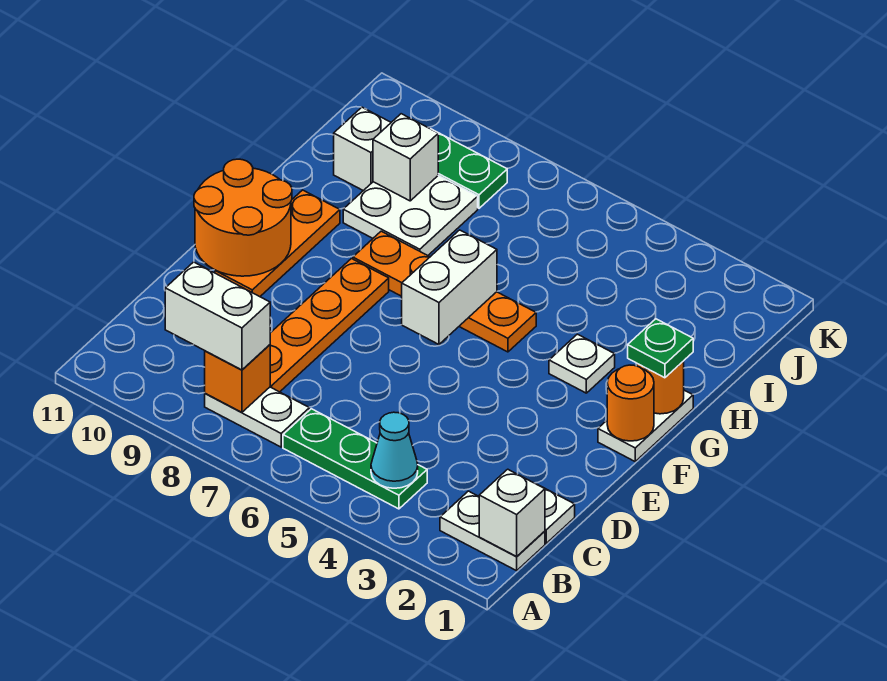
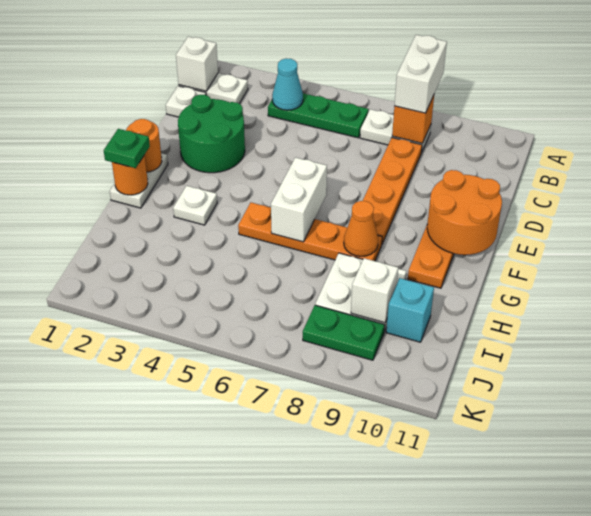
white brick B8:B9 level 3 -> white brick A8:B8 level 3
none -> green round brick D2:E3 level 1
none -> orange cone G8 level 2
white brick I10 level 1 -> cyan brick I10 level 1

